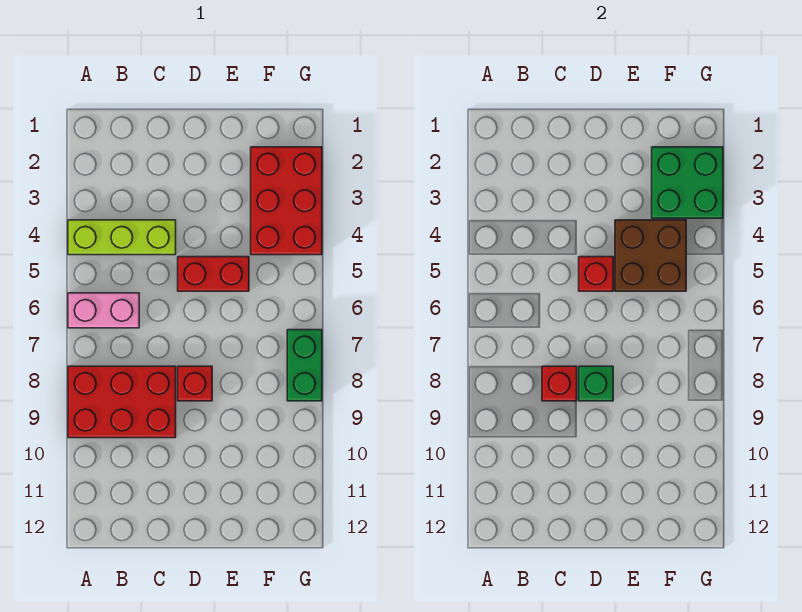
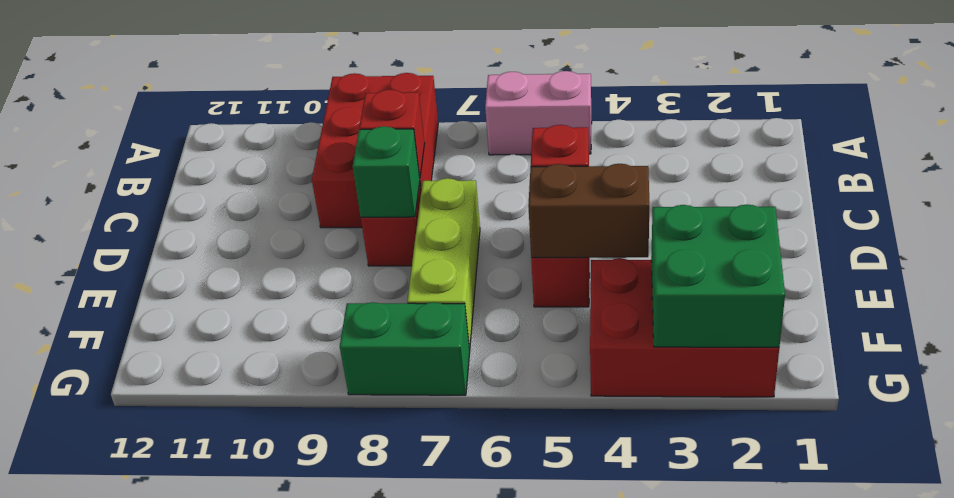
lime brick A4:C4 level 1 -> lime brick D7:F7 level 1
pink brick A6:B6 level 1 -> pink brick A5:A6 level 1
brown brick E4:F5 level 2 -> brown brick E4:E5 level 2

